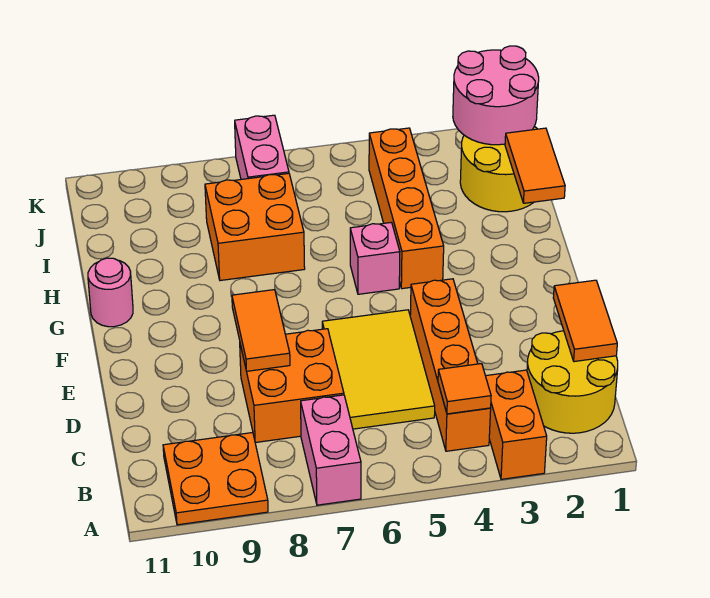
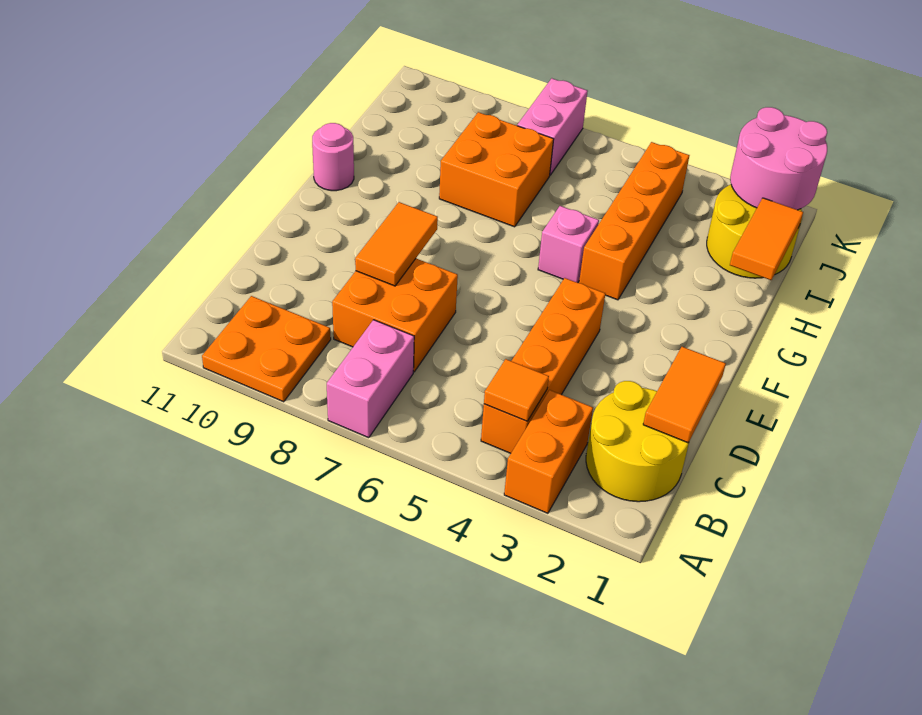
yellow tile C5:E6 level 1 -> none

